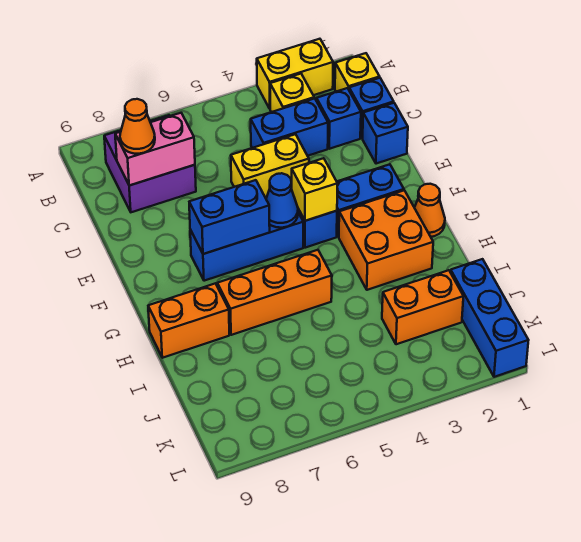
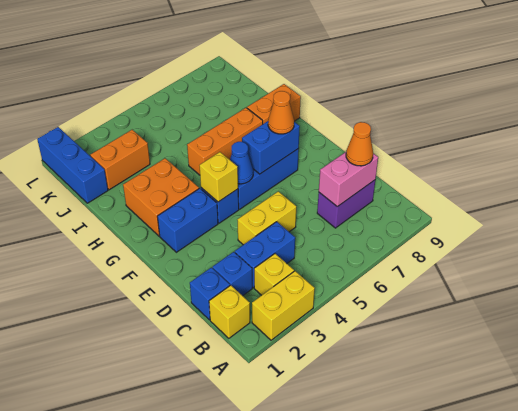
purple brick B7:C8 level 1 -> purple brick C7:C8 level 1
blue brick D1 level 1 -> none
orange cone G1 level 1 -> orange cone F7 level 3

